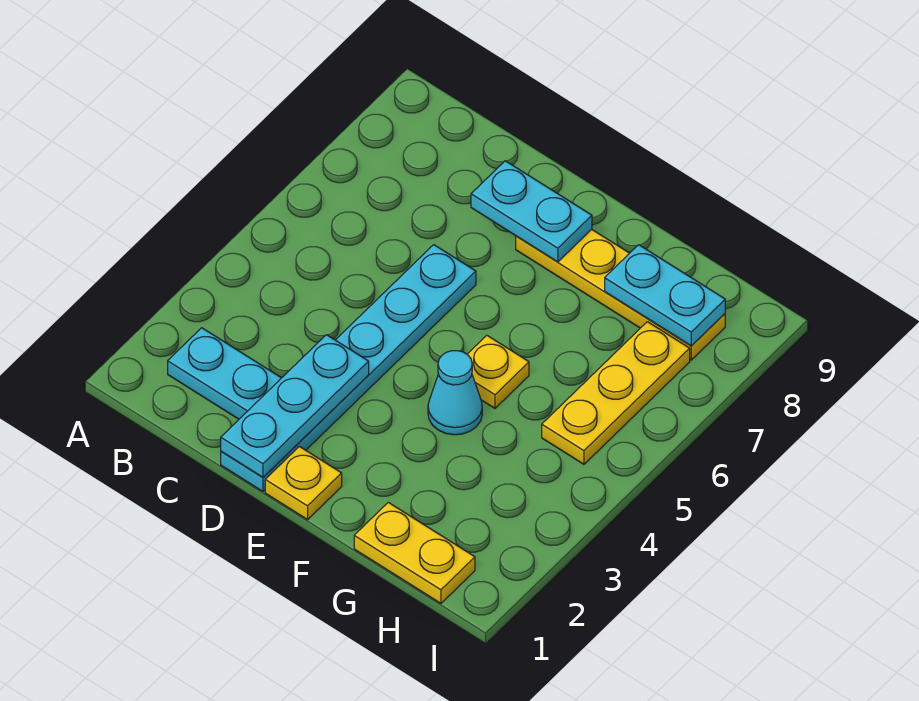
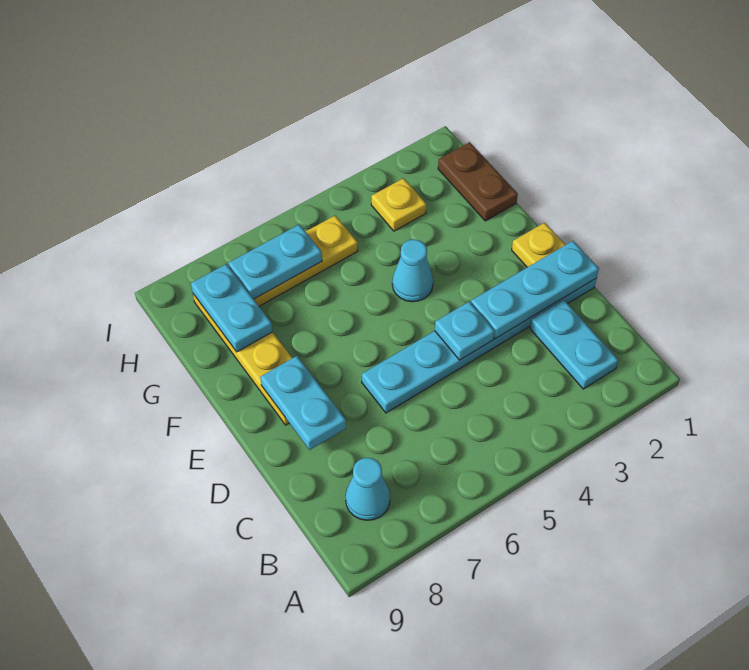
none -> cyan cone B8 level 1
none -> cyan plate D4 level 2
yellow plate F5 level 1 -> yellow plate H3 level 1
yellow plate G1:H1 level 1 -> brown plate G1:H1 level 1
none -> cyan plate H6:H7 level 2

